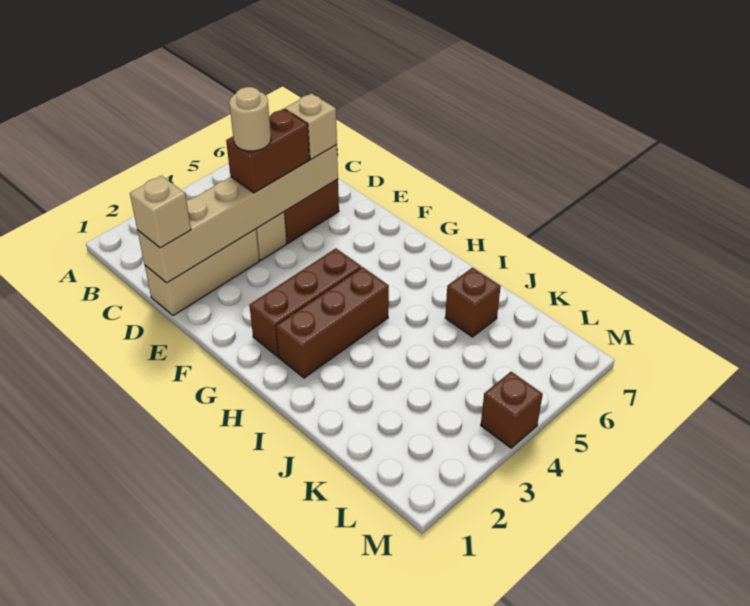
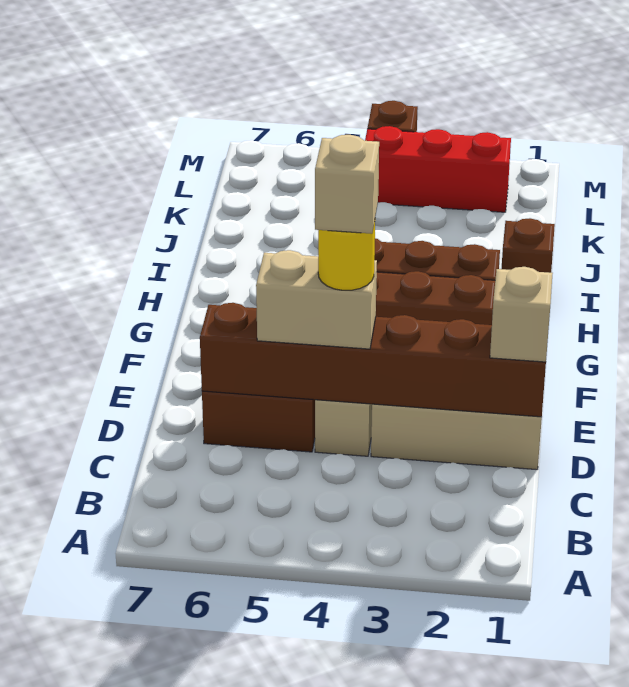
tan brick D1:D6 level 2 -> brown brick D1:D6 level 2
brown brick D4:D5 level 3 -> tan brick D4:D5 level 3
tan round brick D4 level 4 -> yellow round brick D4 level 4
tan brick D6 level 3 -> tan brick D4 level 5
brown brick J6 level 1 -> brown brick I1 level 1
none -> red brick L2:L4 level 1

